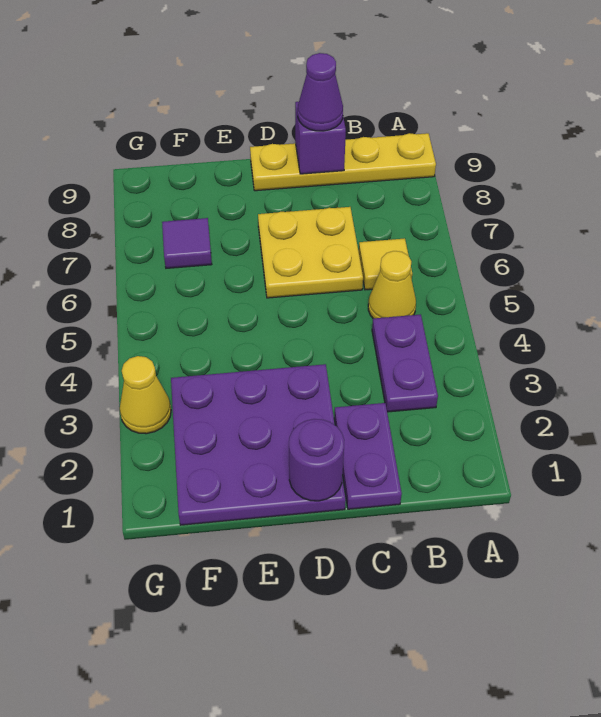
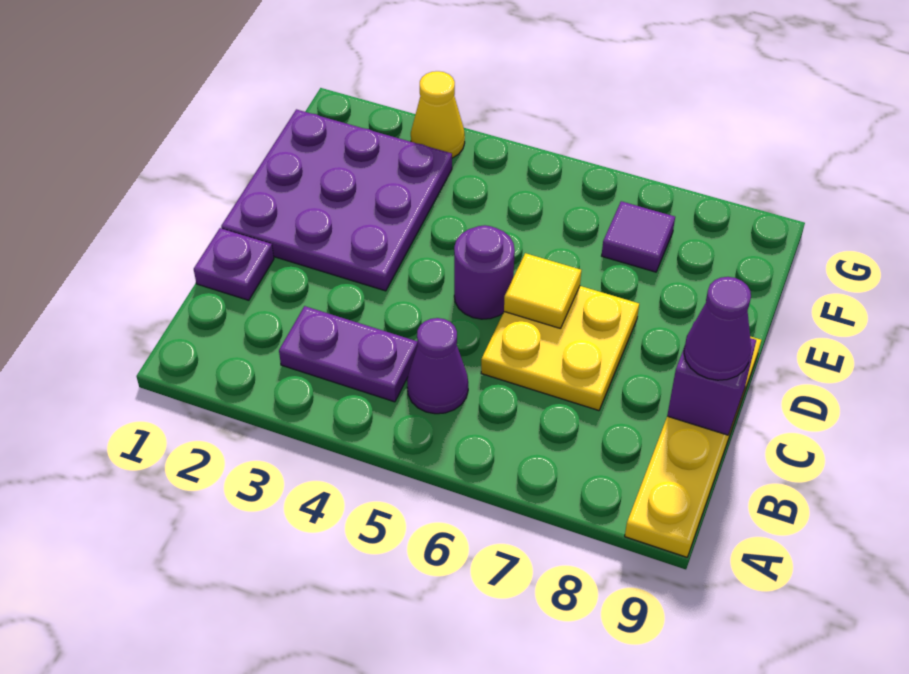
yellow cone B5 level 1 -> purple cone B5 level 1
yellow tile B6 level 1 -> yellow tile D6 level 2
purple plate C1:C2 level 1 -> purple plate C1 level 1
purple round brick D1 level 2 -> purple round brick D5 level 1

